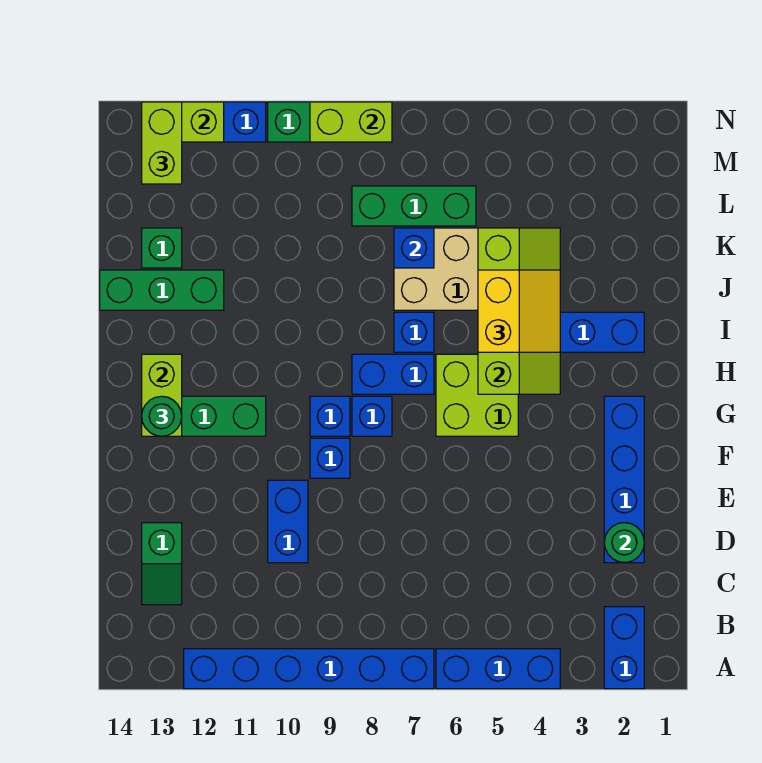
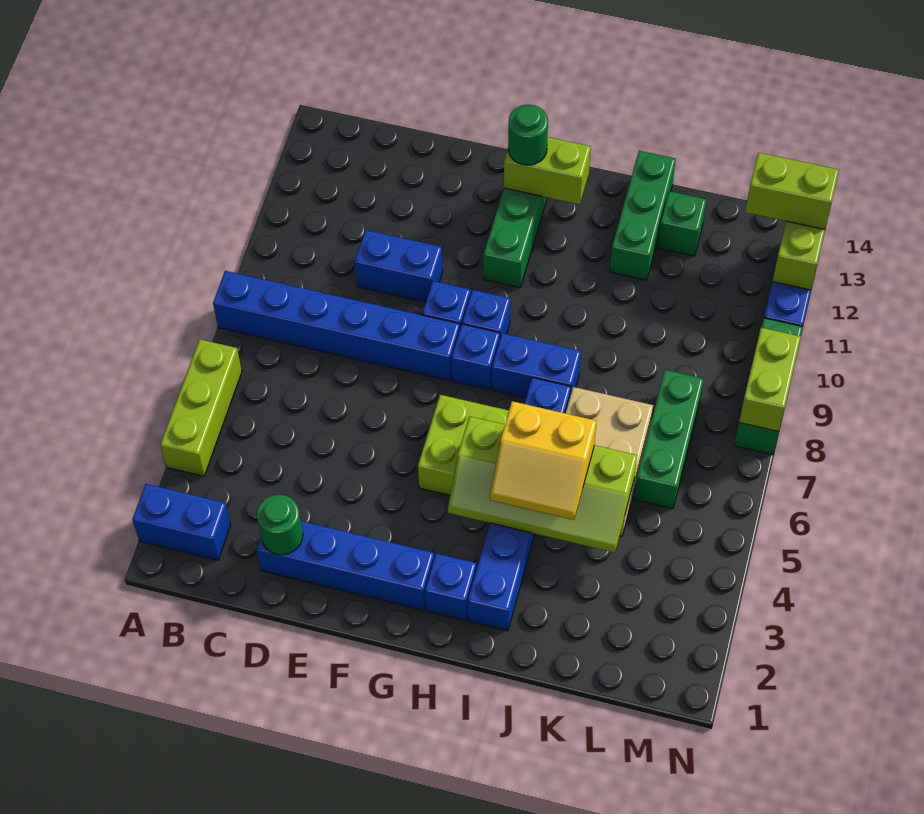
blue brick A4:A6 level 1 -> lime brick A4:A6 level 1
blue brick A7:A12 level 1 -> blue brick A8:F8 level 1
green slope C13:D13 level 1 top D -> none
blue brick H7:H8 level 1 -> blue brick H8:I8 level 1
blue brick K7 level 2 -> blue brick H2 level 1

